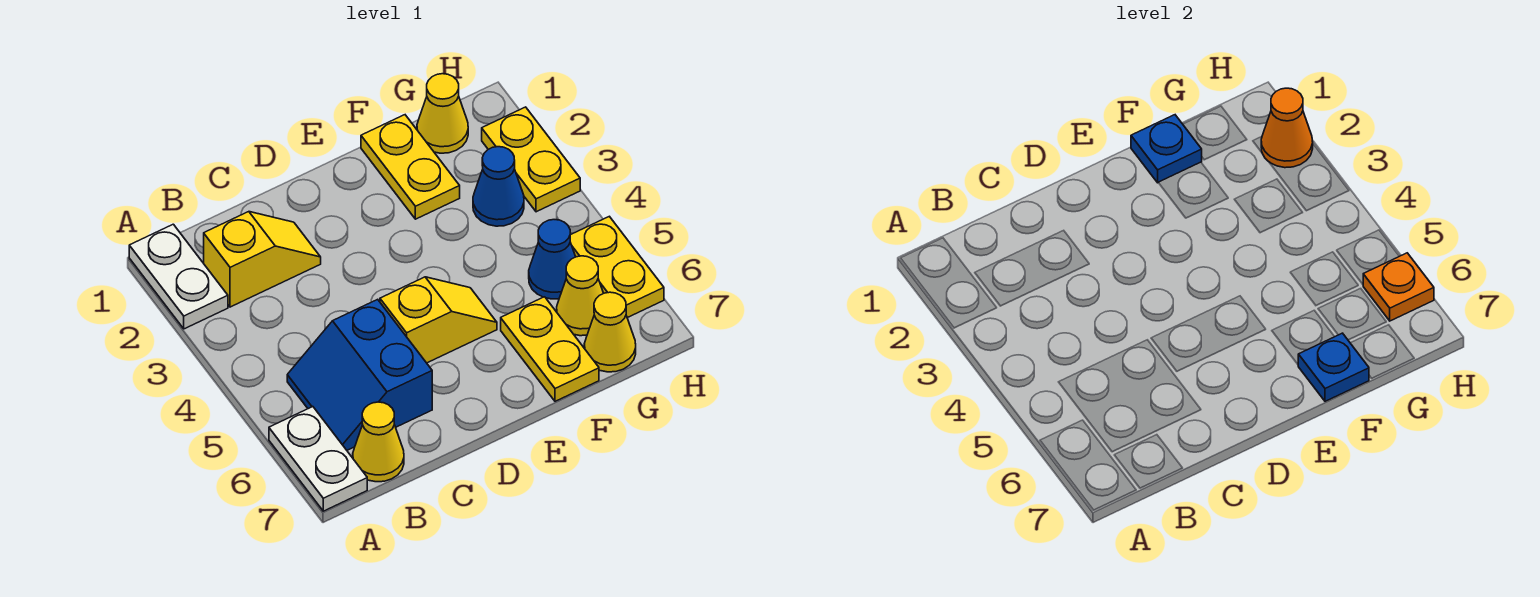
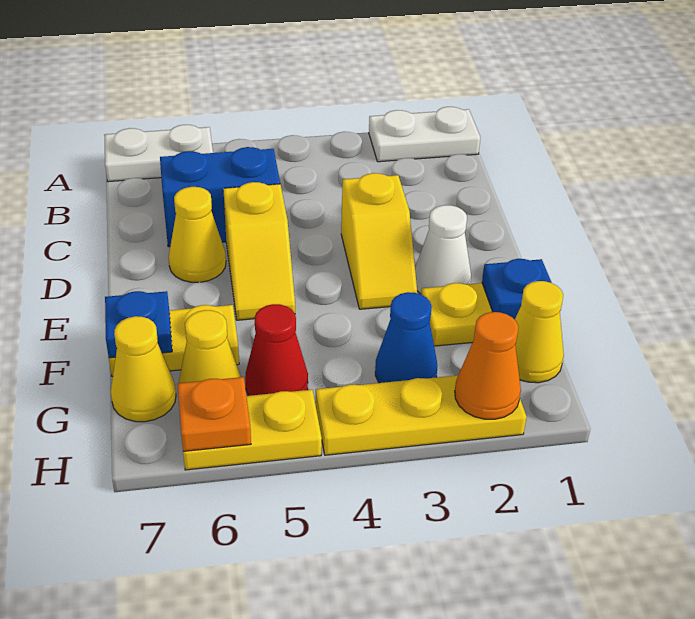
yellow slope B2:C2 level 1 top B -> yellow slope D3:E3 level 1 top D
yellow cone B7 level 1 -> yellow cone D6 level 1
none -> white cone E2 level 1
blue cone G5 level 1 -> red cone G5 level 1
yellow plate H2:H3 level 1 -> yellow plate H2:H4 level 1

